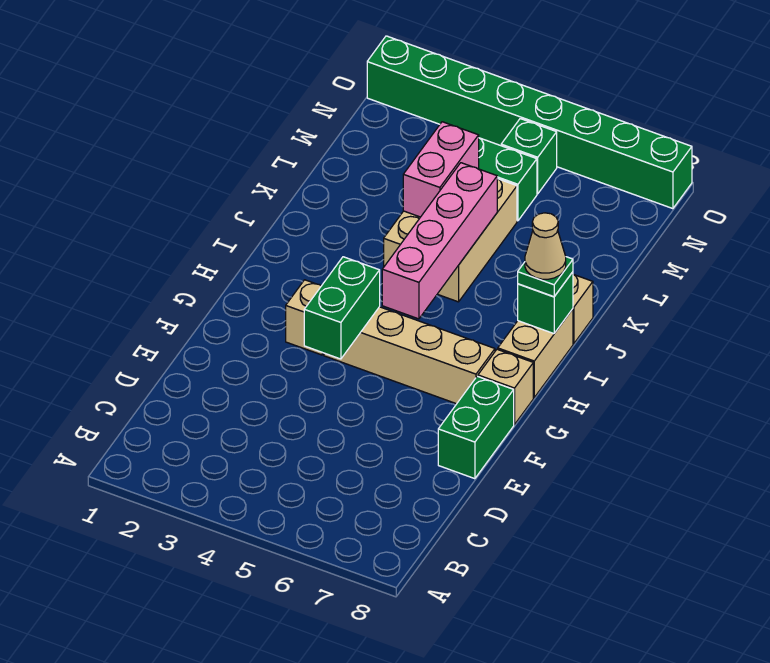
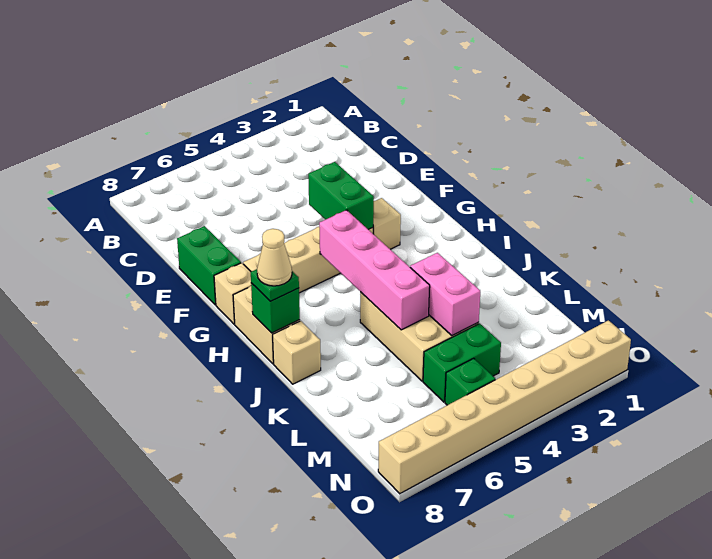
green brick O1:O8 level 1 -> tan brick O1:O8 level 1

